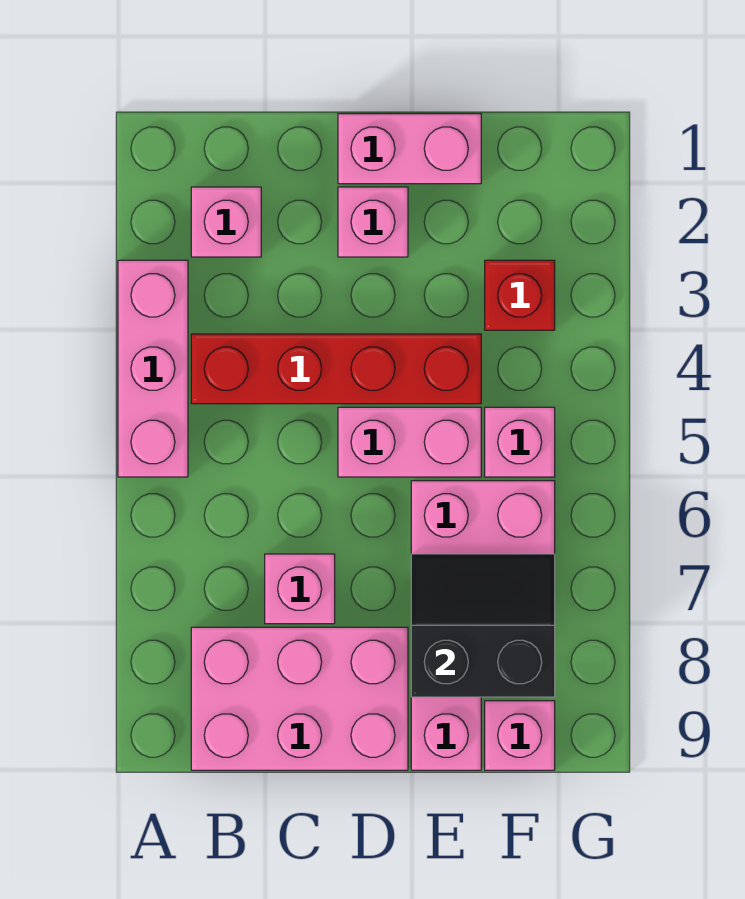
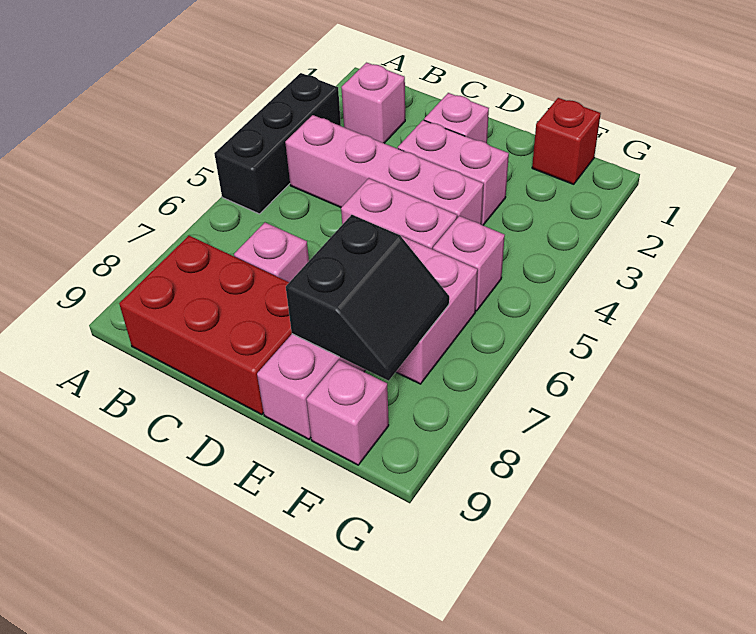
pink brick A3:A5 level 1 -> black brick A3:A5 level 1
red brick B4:E4 level 1 -> pink brick B4:E4 level 1
pink brick B8:D9 level 1 -> red brick B8:D9 level 1
pink brick D1:E1 level 1 -> pink brick D3:E3 level 1
black slope E7:F8 level 2 top 8 -> black slope E7:F8 level 2 top E
red brick F3 level 1 -> red brick F1 level 1

